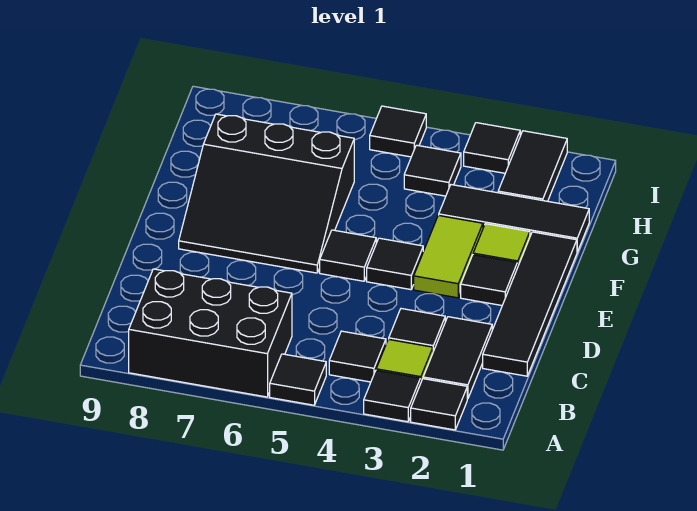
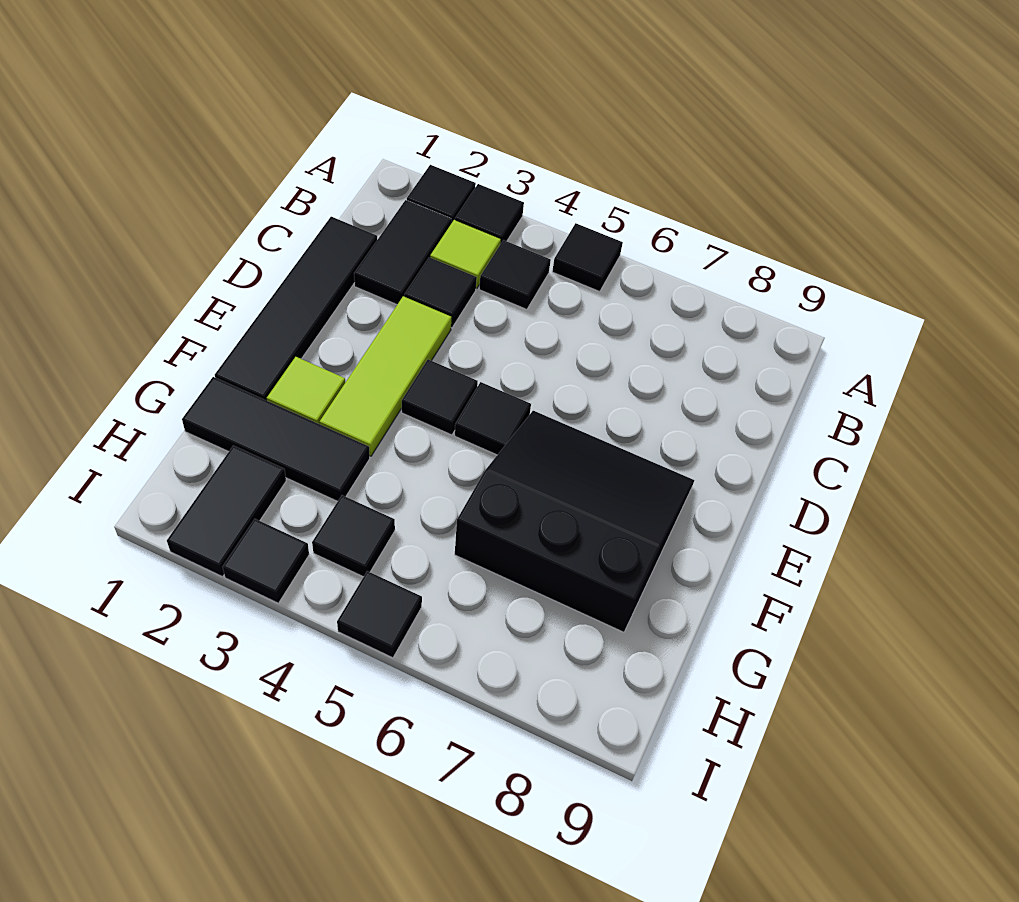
black brick A6:B8 level 1 -> none
black tile E2 level 1 -> none
lime tile E3:F3 level 1 -> lime tile D3:F3 level 1

